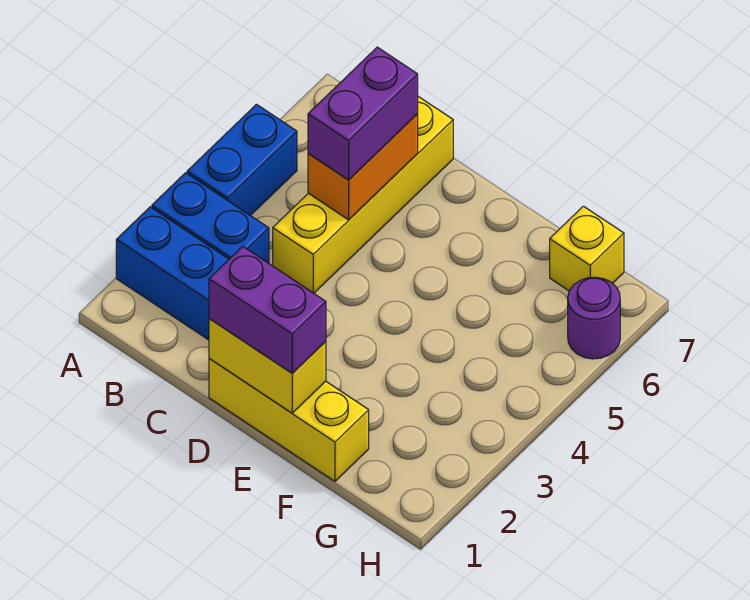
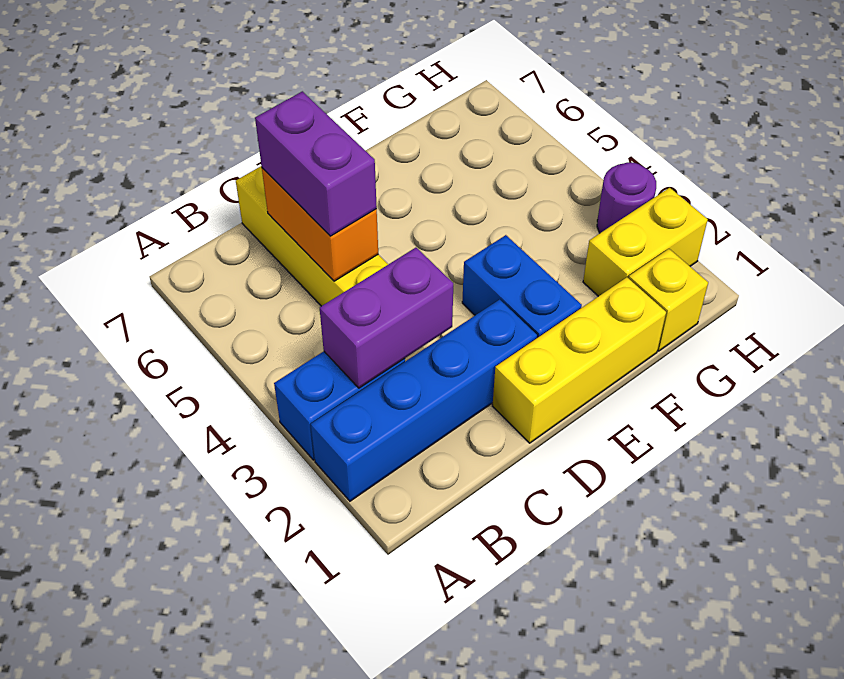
blue brick A4:A5 level 1 -> blue brick E2:E3 level 1
yellow brick D1:E1 level 2 -> yellow brick G2:H2 level 1
purple brick D1:E1 level 3 -> purple brick B3:C3 level 2
yellow brick G7 level 1 -> yellow brick G1 level 1
purple round brick H6 level 1 -> purple round brick H3 level 1

